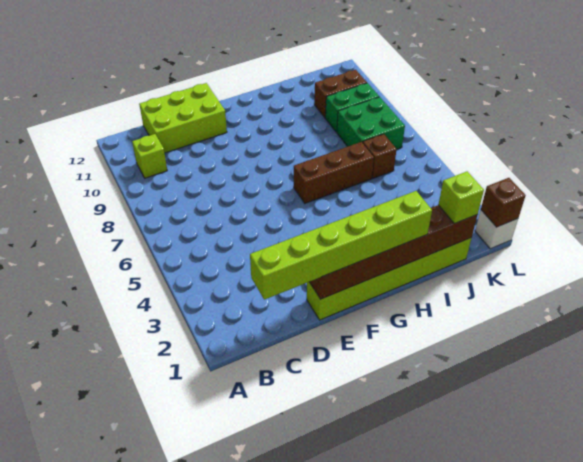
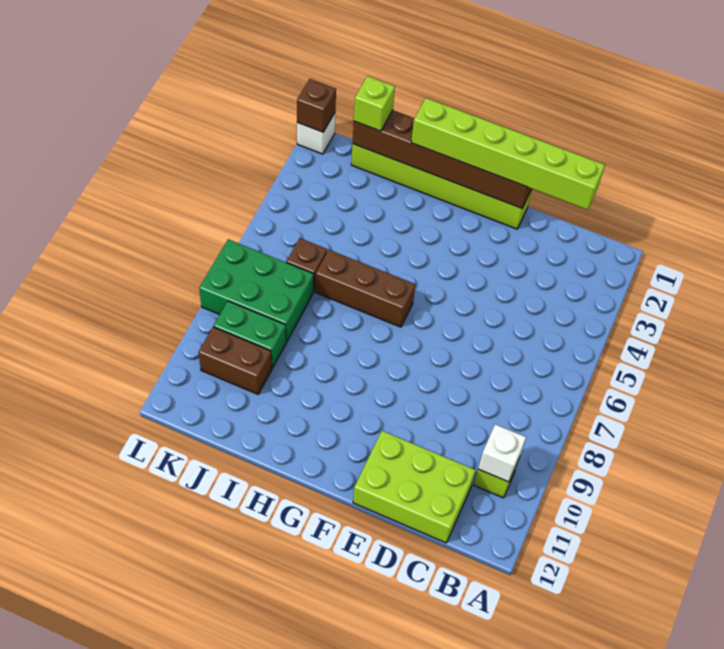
none -> white brick B10 level 2
green brick J7:K8 level 1 -> green brick J7:L8 level 1

